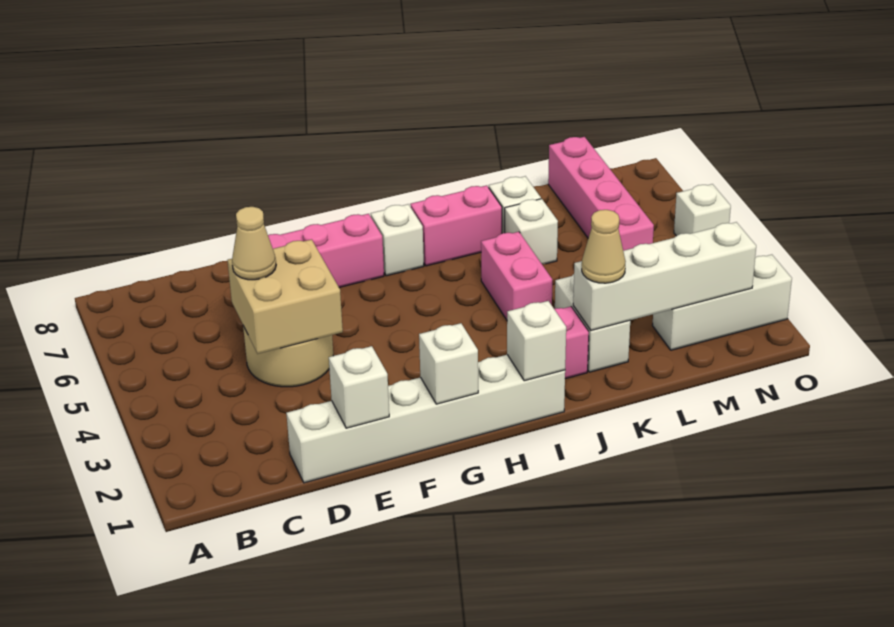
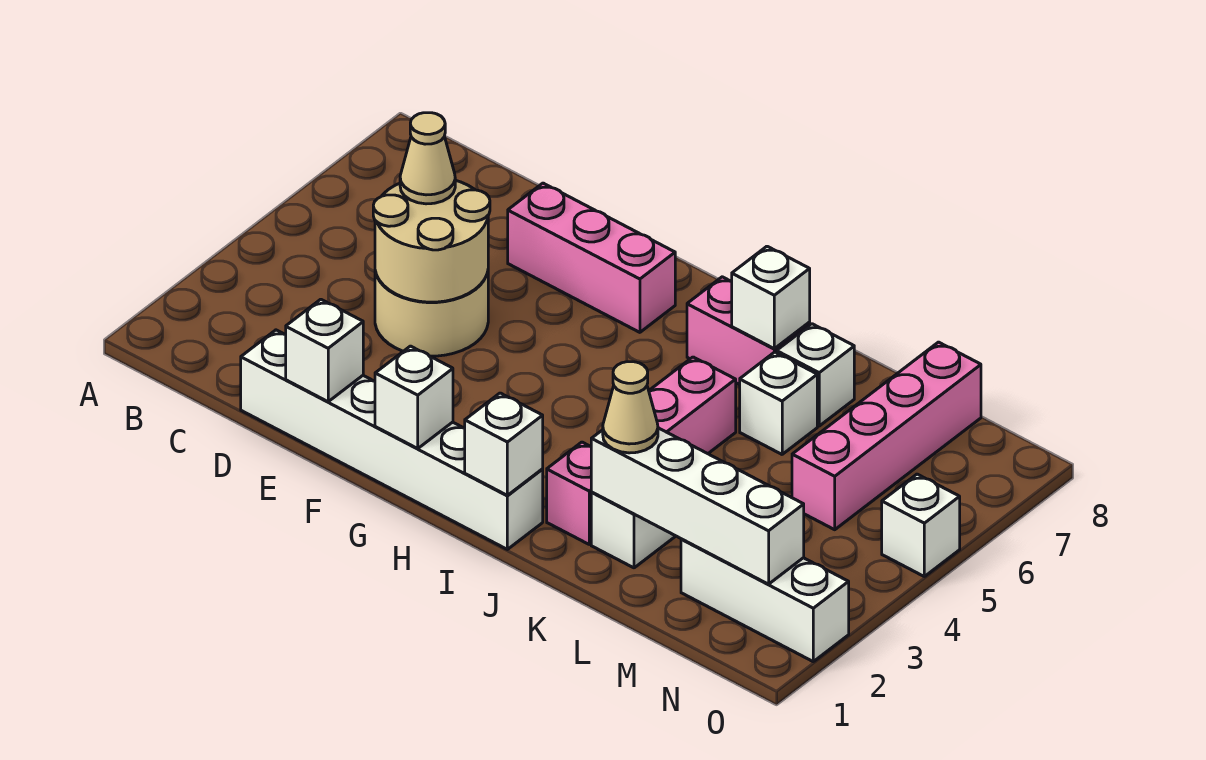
tan brick D4:E5 level 2 -> tan round brick D4:E5 level 2
white brick H7 level 1 -> white brick J7 level 2

